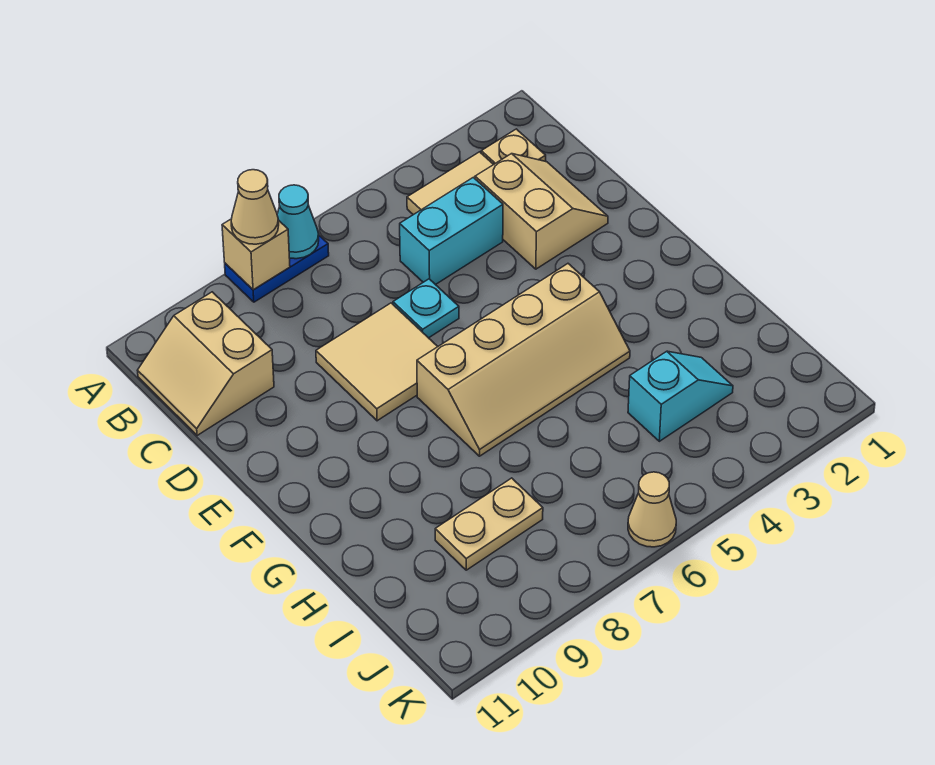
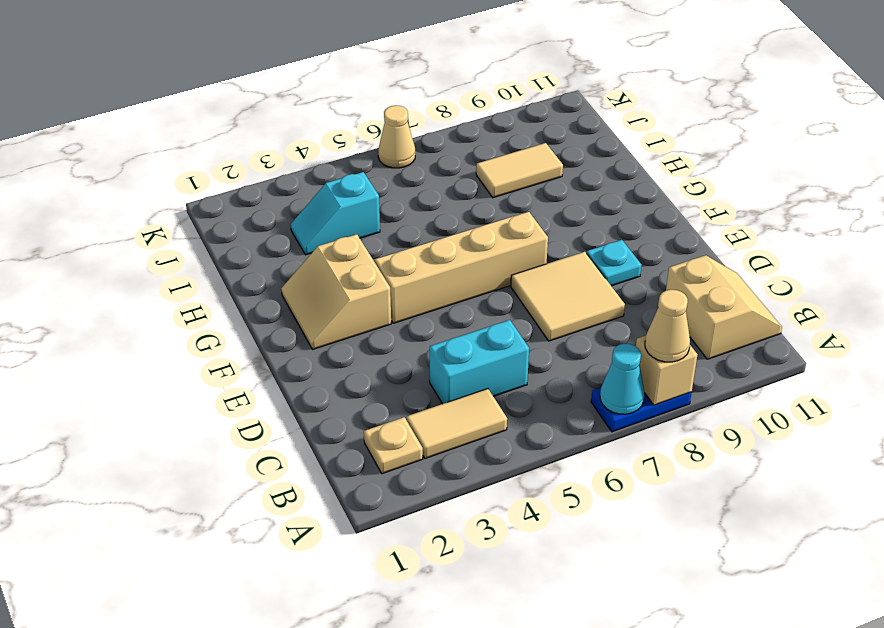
tan slope C2:D3 level 1 top 3 -> tan slope F2:G3 level 1 top 3
cyan plate D6 level 1 -> cyan plate E9 level 1
tan plate I8:I9 level 1 -> tan tile I8:I9 level 1

